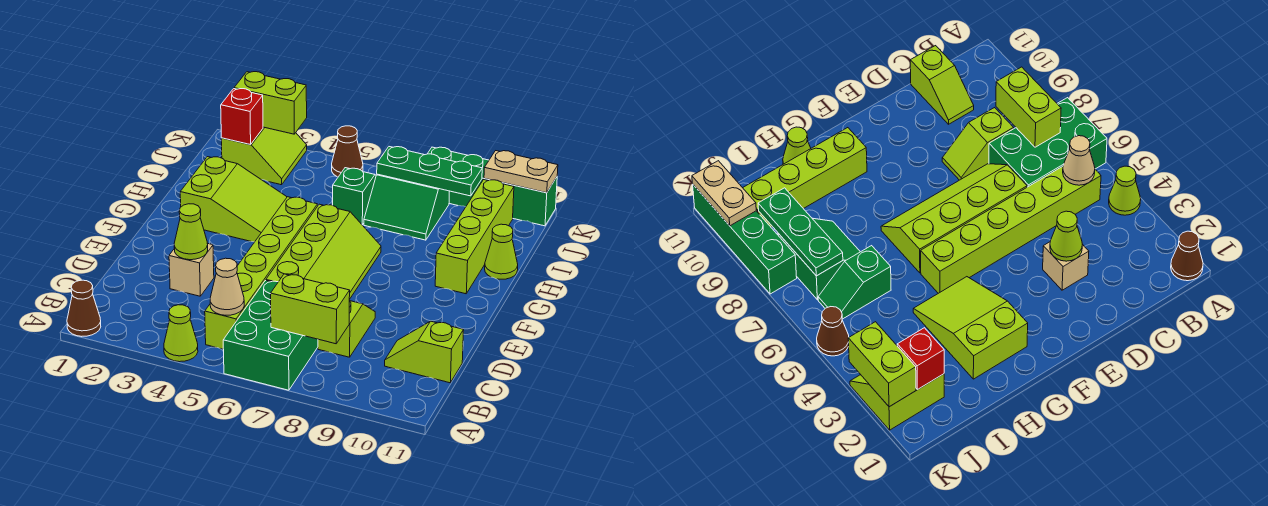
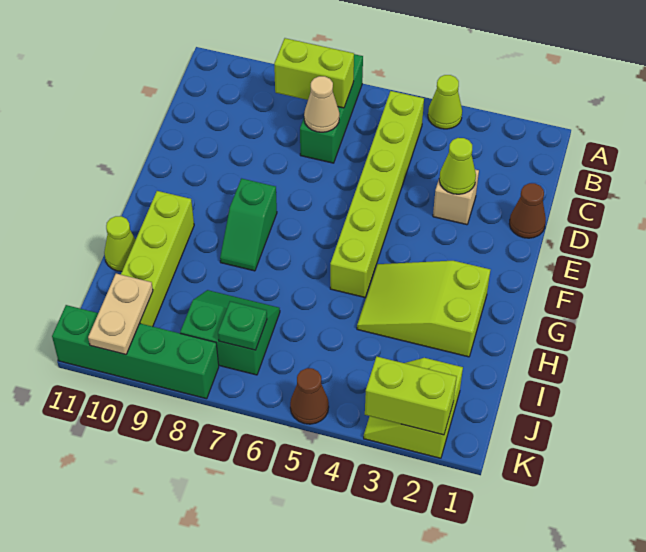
brown cone A1 level 1 -> brown cone D1 level 1
green brick A6:C7 level 1 -> green brick A7:C7 level 1
tan cone B5 level 2 -> tan cone C7 level 2
lime slope C8:D8 level 1 top C -> none
lime slope C10:C11 level 1 top 11 -> none
lime slope D6:G7 level 1 top 6 -> none
green slope I6:J6 level 1 top I -> green slope F8:G8 level 1 top F
red brick J2 level 2 -> none
green plate J7:J9 level 2 -> green plate J7 level 2
tan plate K10:K11 level 2 -> tan plate J10:K10 level 2

